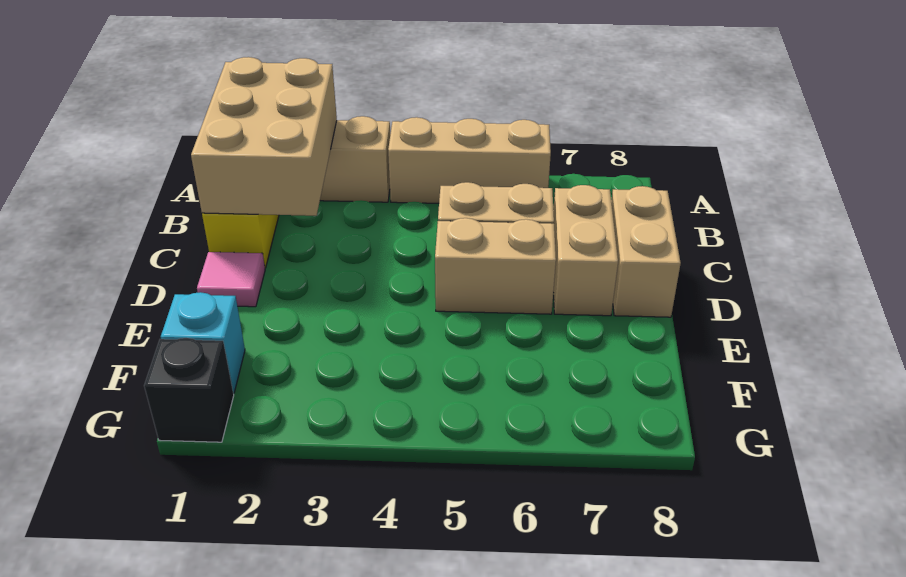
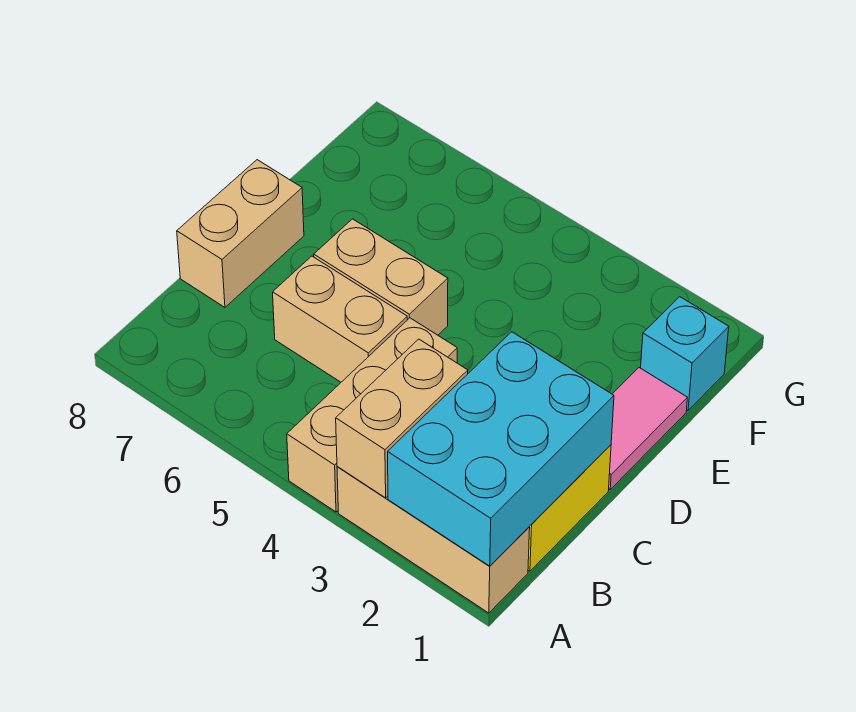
tan brick A1:C2 level 2 -> cyan brick A1:C2 level 2
tan brick A4:A6 level 1 -> tan brick A4:C4 level 1
tan brick C7:D7 level 1 -> tan brick A3:B3 level 2
pink tile D1 level 1 -> pink tile D1:E1 level 1
black brick G1 level 1 -> none

